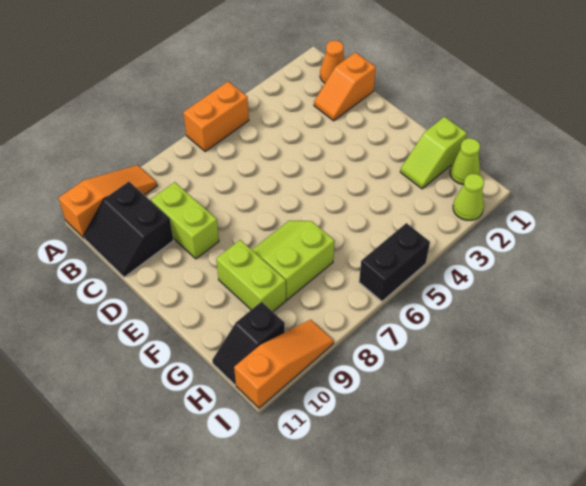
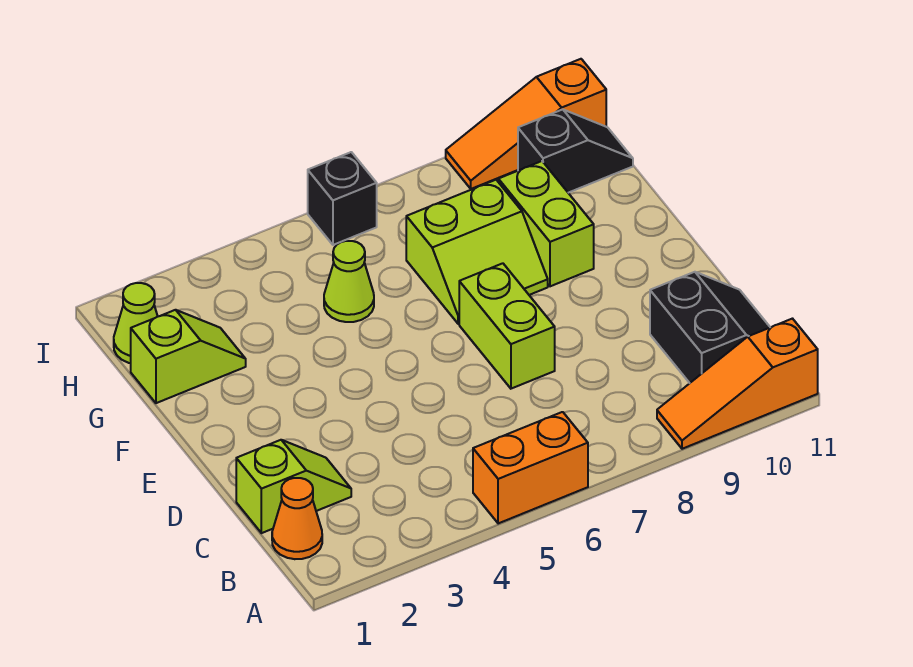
orange slope C1:C2 level 1 top 1 -> lime slope C1:C2 level 1 top 1
lime brick C9:D9 level 1 -> lime brick D7:E7 level 1
lime cone I2 level 1 -> lime cone G5 level 1
black brick I5:I6 level 1 -> black brick I6 level 1

